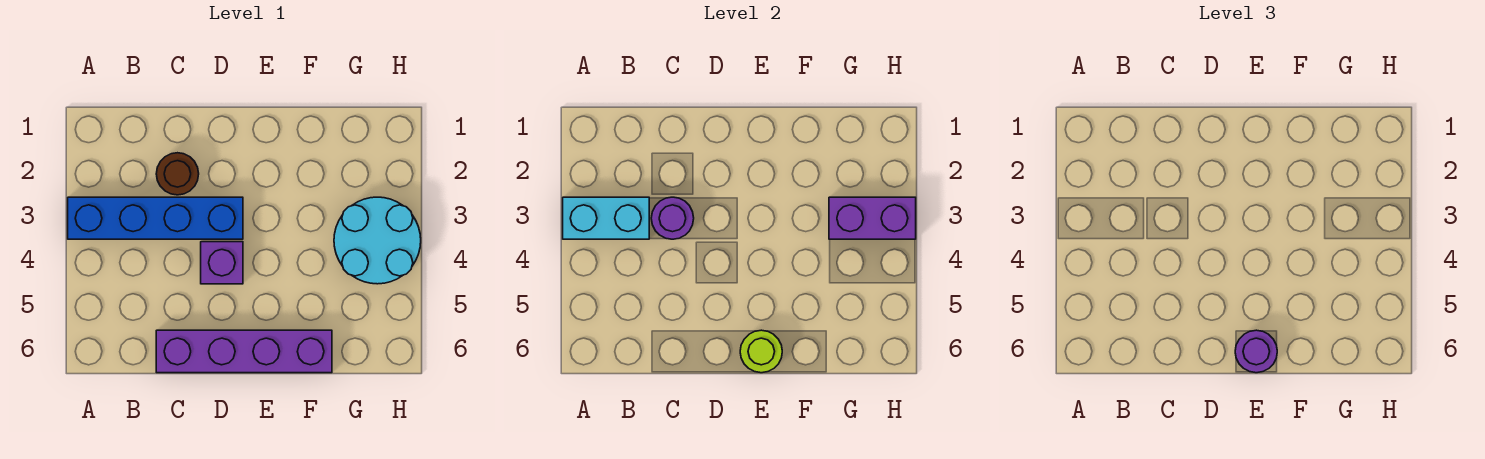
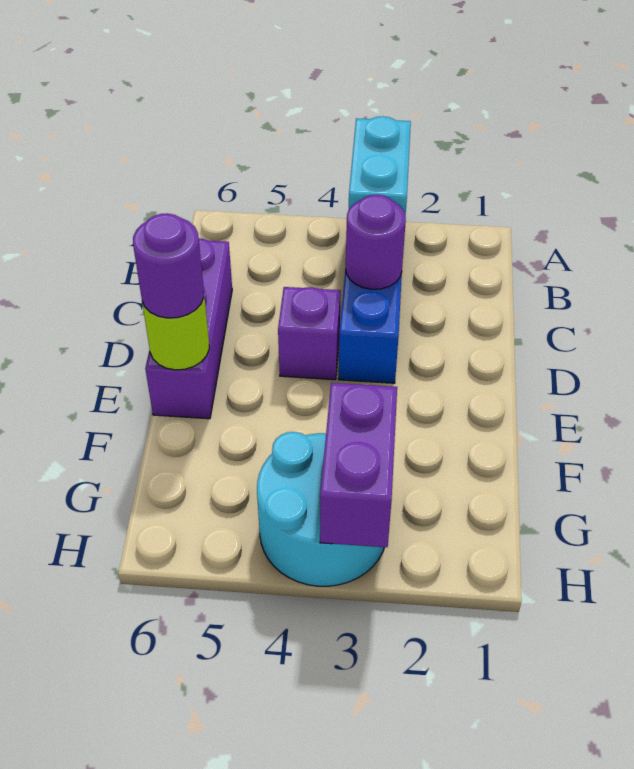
brown round brick C2 level 1 -> none
purple brick C6:F6 level 1 -> purple brick C6:E6 level 1

